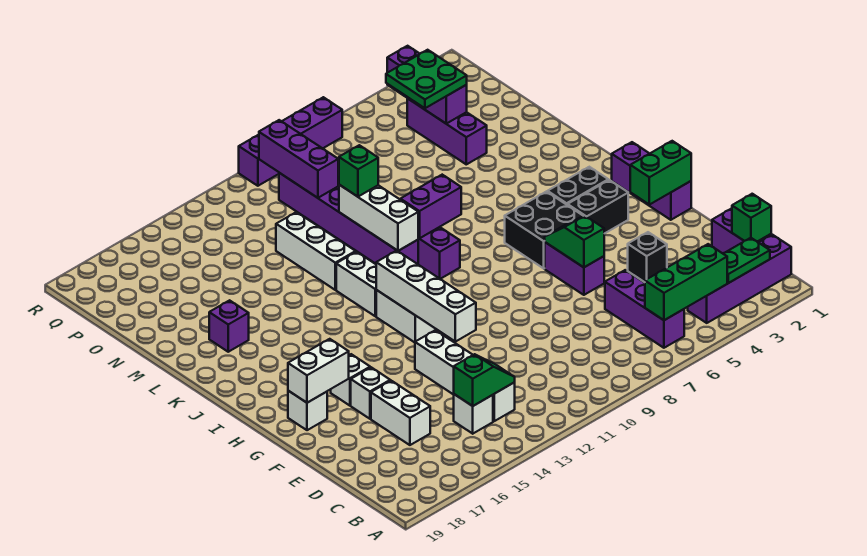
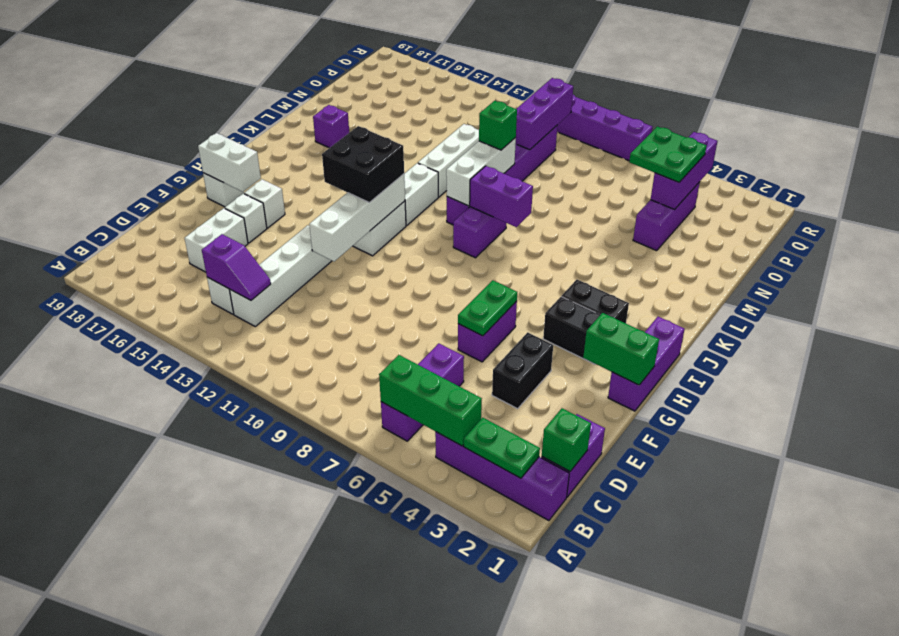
green slope C13:C14 level 2 top 14 -> purple slope C13:C14 level 2 top 14
black brick E4 level 1 -> black brick E4:F4 level 1
green slope F6:G6 level 2 top F -> green plate F6:G6 level 2
black brick H5:I6 level 1 -> black brick H12:I13 level 3

